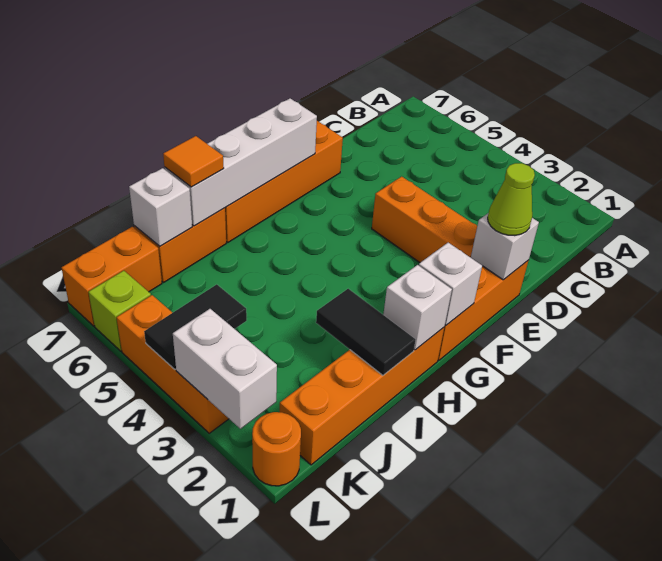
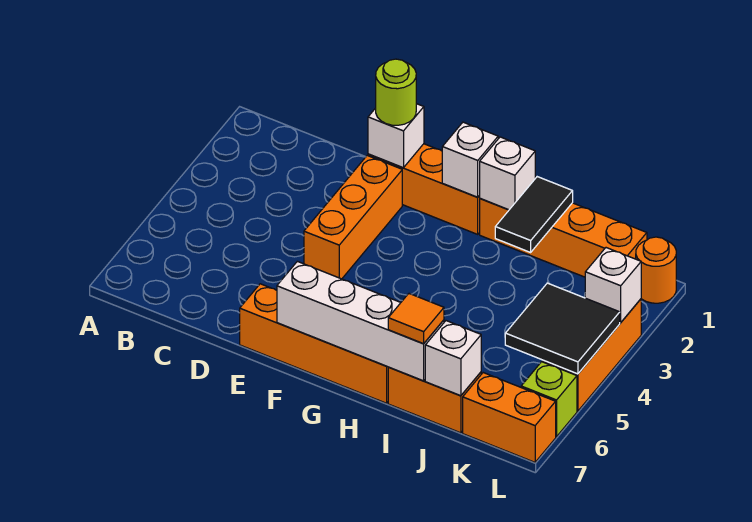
lime cone E1 level 3 -> lime round brick E1 level 3
black tile K4:L4 level 2 -> black tile K4:L5 level 2
white brick L2:L3 level 2 -> white brick L3 level 2

